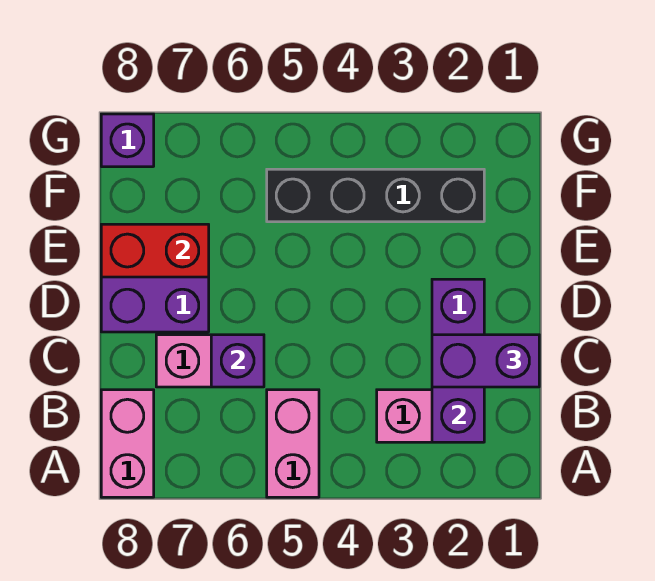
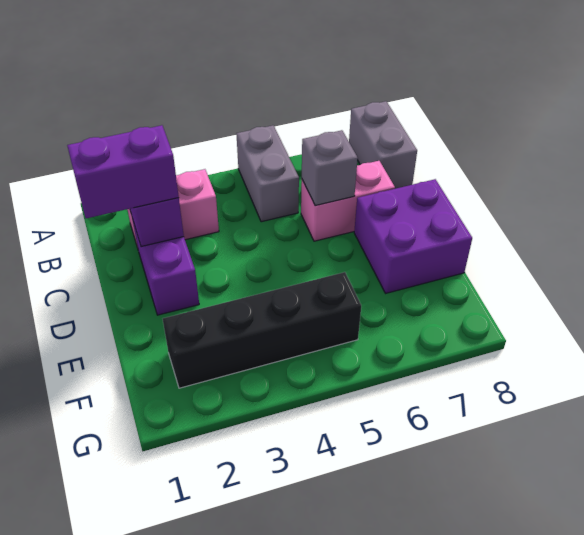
pink brick A5:B5 level 1 -> grey brick A5:B5 level 1
pink brick A8:B8 level 1 -> grey brick A8:B8 level 1
purple brick C6 level 2 -> grey brick C6 level 2
red brick E7:E8 level 2 -> none
purple brick G8 level 1 -> none

